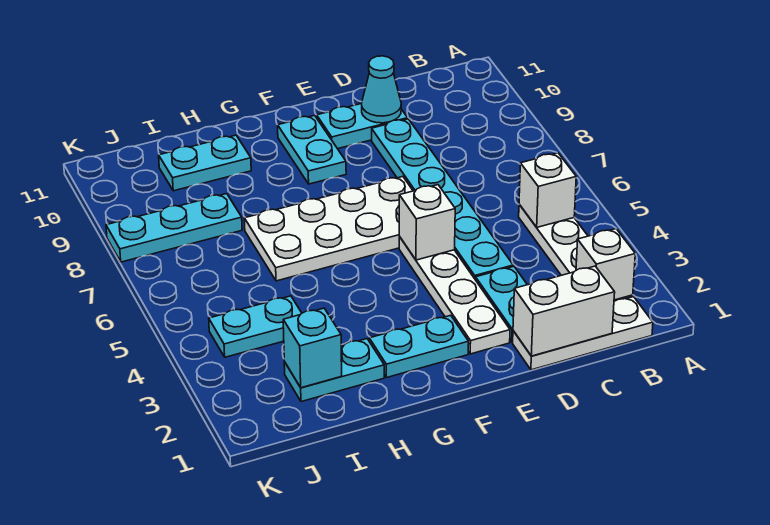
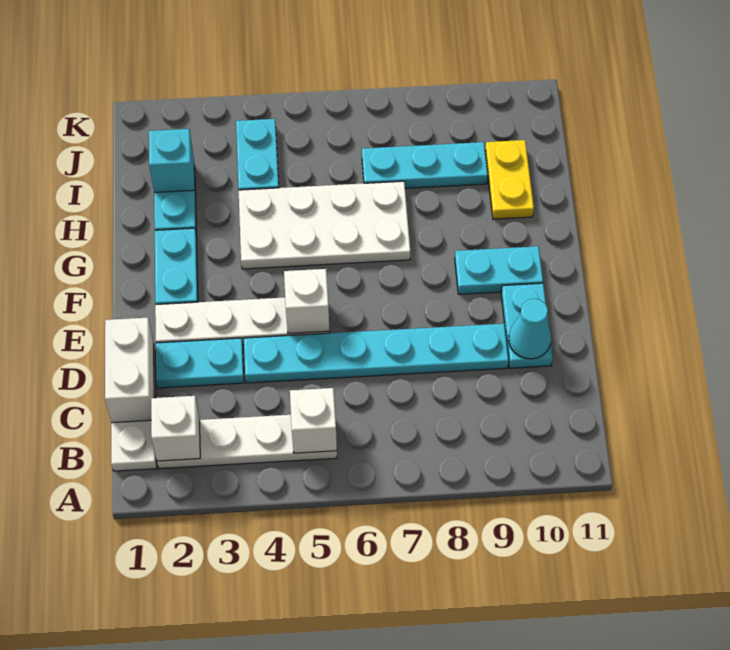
white plate E6:H7 level 1 -> white plate G4:H7 level 1
cyan plate H10:I10 level 1 -> yellow plate H10:I10 level 1
cyan plate I8:K8 level 1 -> cyan plate I7:I9 level 1

